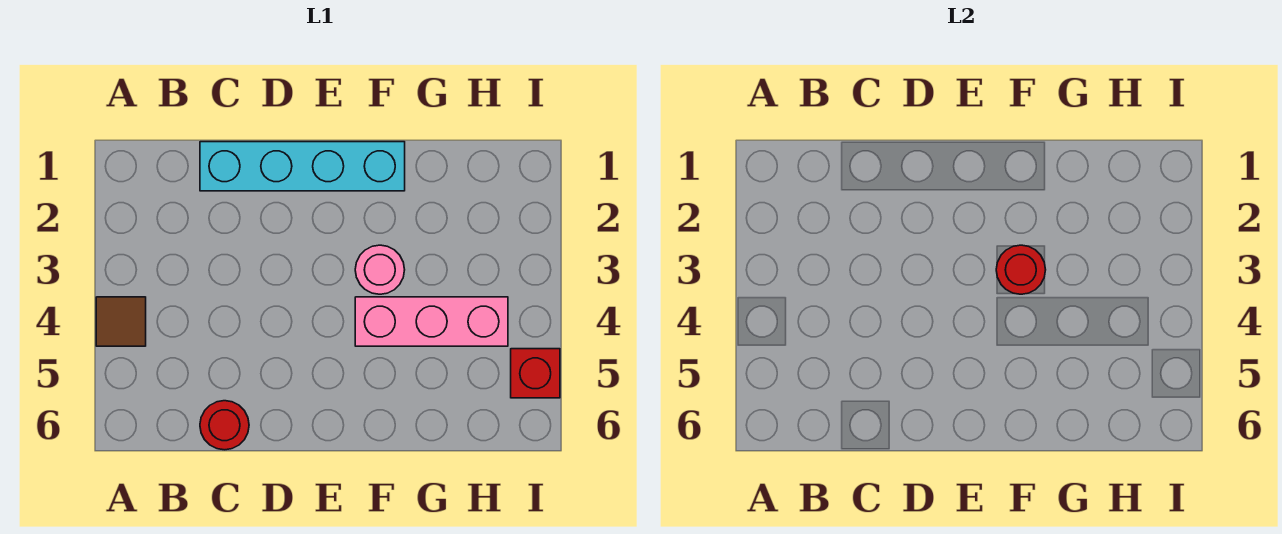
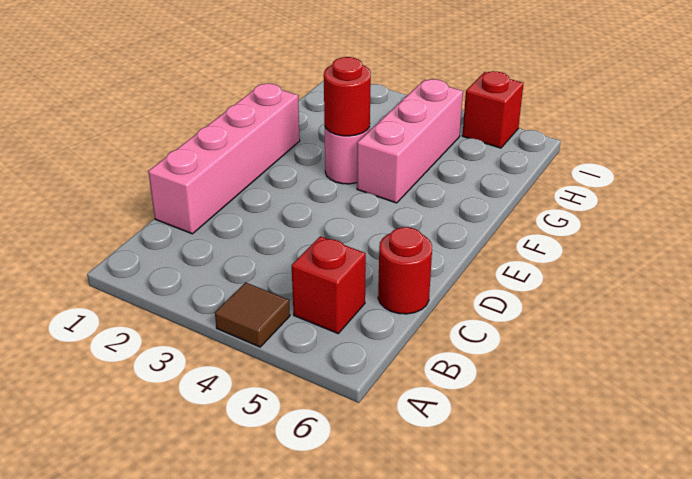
none -> red brick B5 level 1
cyan brick C1:F1 level 1 -> pink brick C1:F1 level 1

